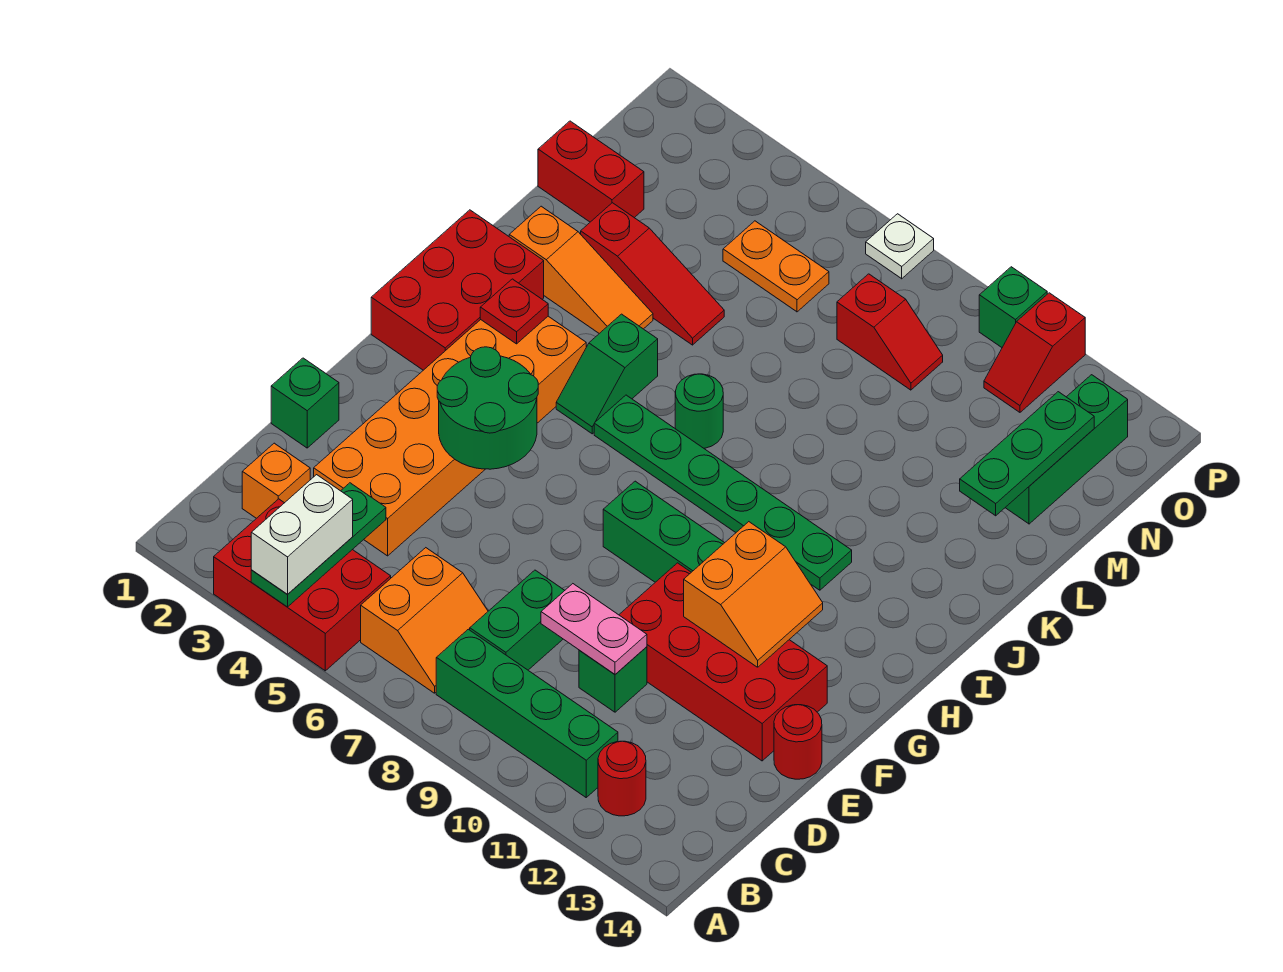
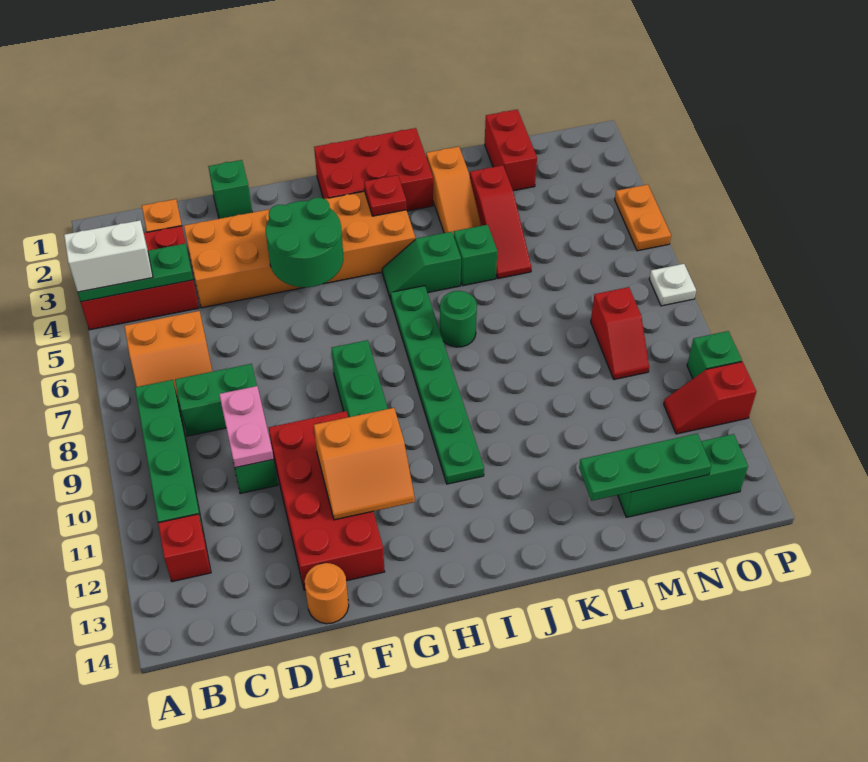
red brick A3:B5 level 1 -> red brick A3:C4 level 1
red round brick B12 level 1 -> red brick B12 level 1
red round brick E14 level 1 -> orange round brick E14 level 1
none -> green brick K5 level 1
orange plate N5:N6 level 1 -> orange plate P4:P5 level 1

